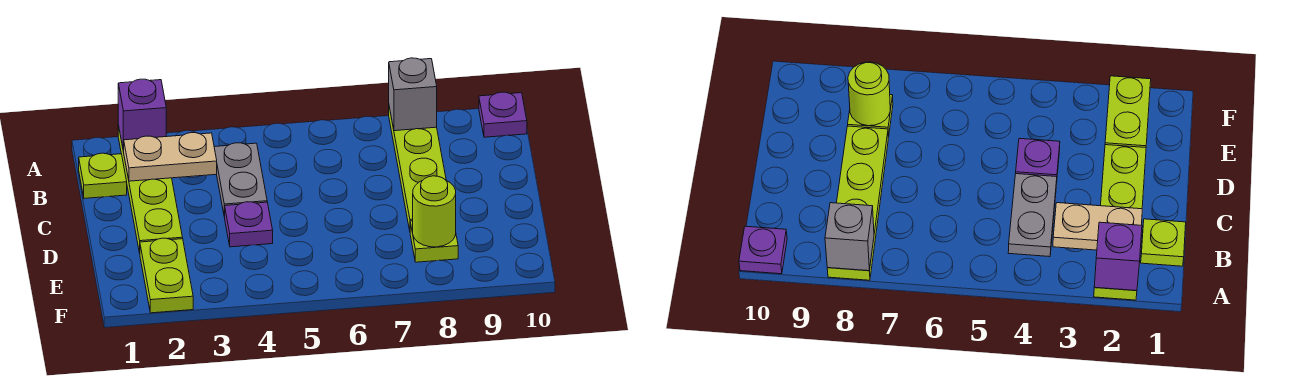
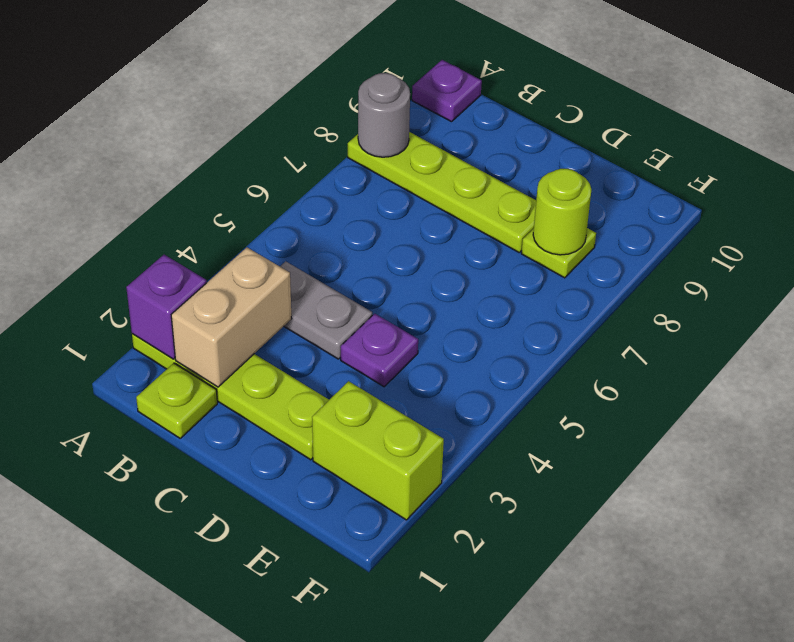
grey brick A8 level 2 -> grey round brick A8 level 2
tan plate B2:B3 level 2 -> tan brick B2:B3 level 2
lime plate E2:F2 level 1 -> lime brick E2:F2 level 1

